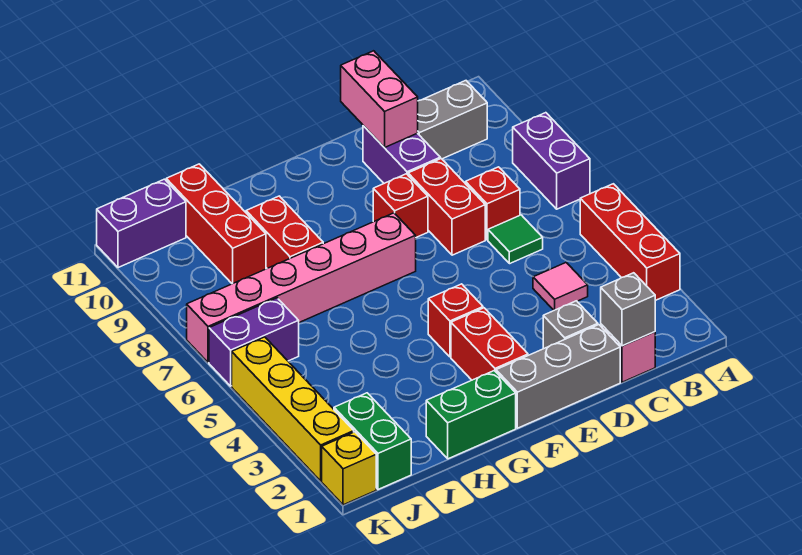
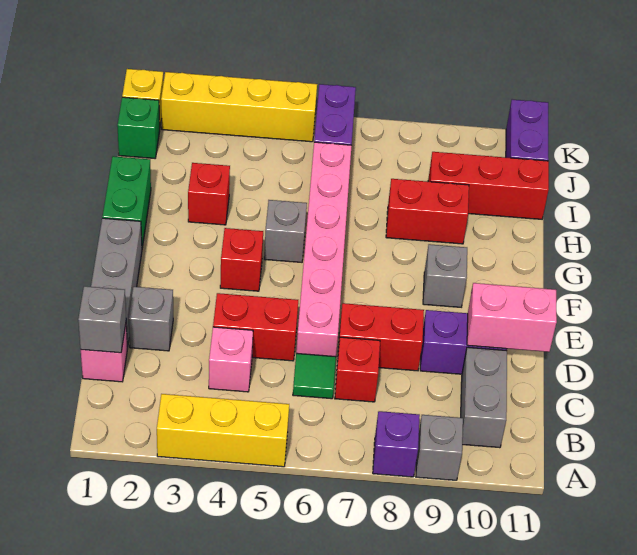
red brick A3:A5 level 1 -> yellow brick A3:A5 level 1
purple brick A7:A8 level 1 -> purple brick A8 level 1
none -> grey brick A9 level 1
pink tile C4 level 1 -> pink brick C4 level 1
red brick E8 level 1 -> red brick H3 level 1
red brick F2:F3 level 1 -> red brick D4:D5 level 1
pink brick F7:K7 level 1 -> pink brick D6:I6 level 1
none -> grey brick F9 level 1
none -> grey brick G5 level 1
green brick J1:J2 level 1 -> green brick J1 level 1

